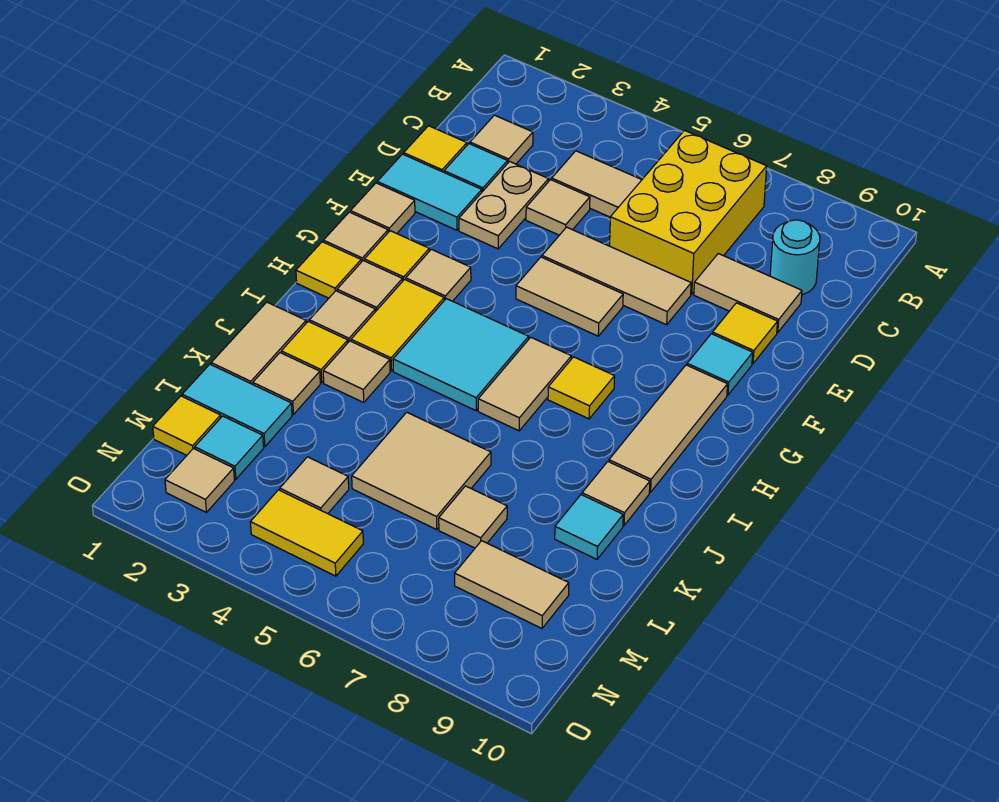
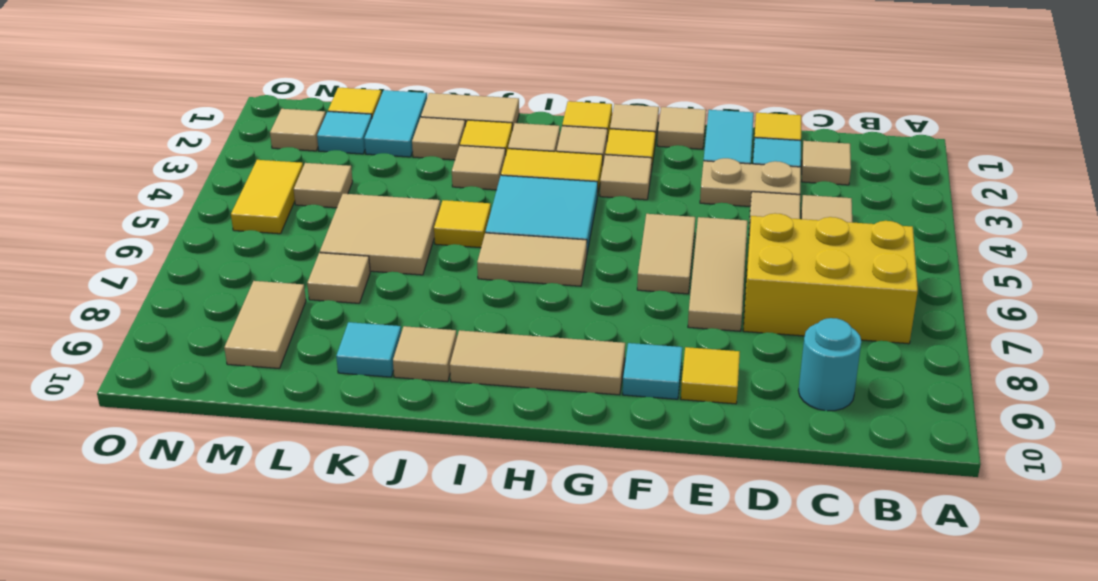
tan tile D8:D9 level 1 -> none
yellow tile H7 level 1 -> yellow tile J5 level 1

